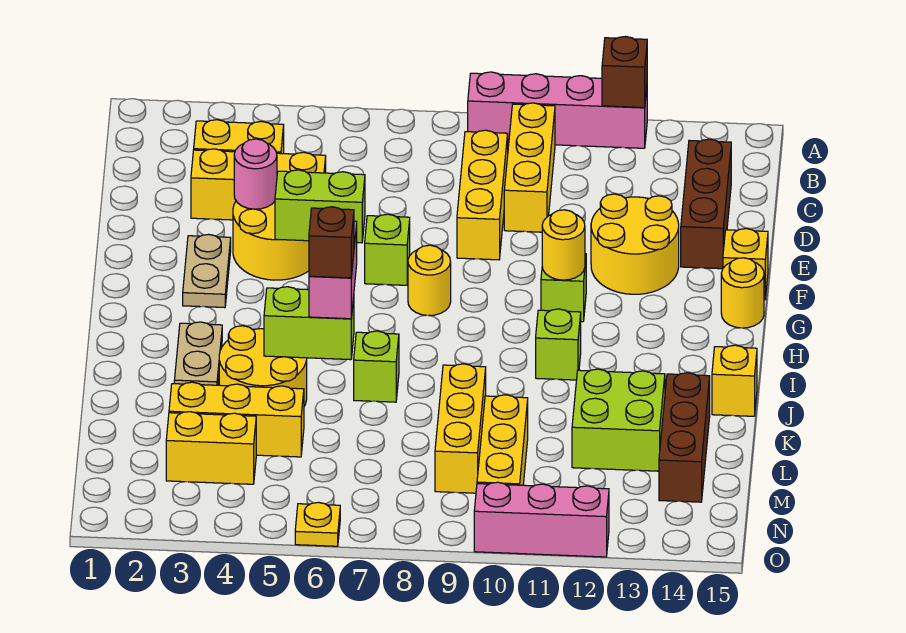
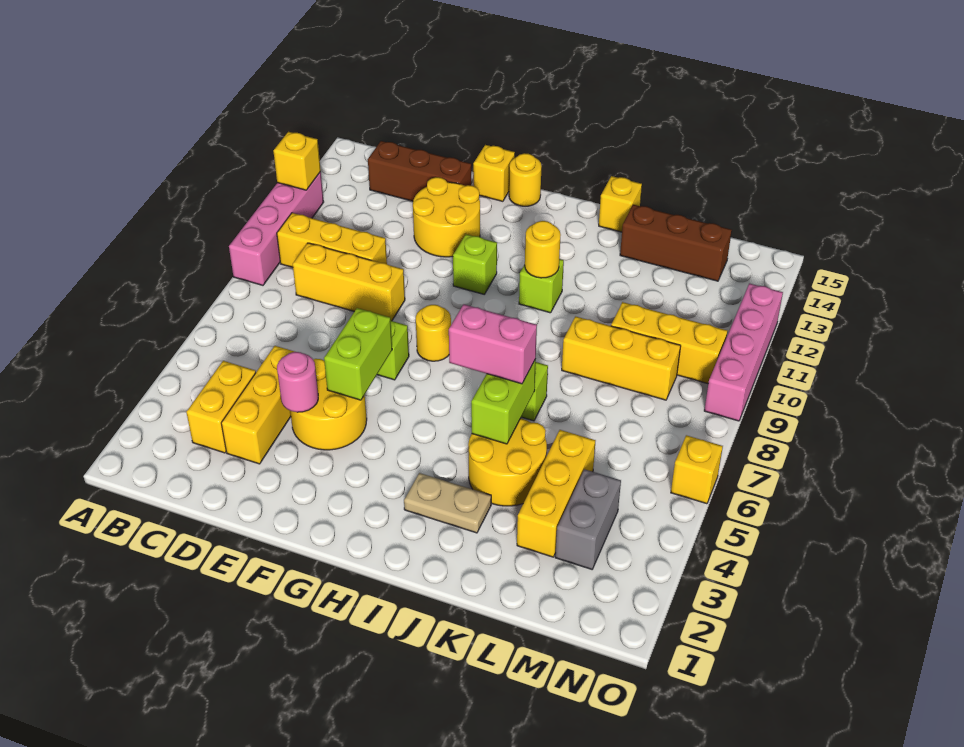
brown brick A12 level 2 -> yellow brick A12 level 2
tan plate F3:G3 level 1 -> none
yellow round brick G11 level 2 -> yellow round brick I11 level 2
brown brick J6 level 4 -> none
lime brick K12:L13 level 1 -> none
yellow brick M3:M4 level 1 -> grey brick M3:M4 level 1
yellow plate O6 level 1 -> yellow brick O6 level 1
pink brick O10:O12 level 1 -> pink brick O9:O12 level 1

